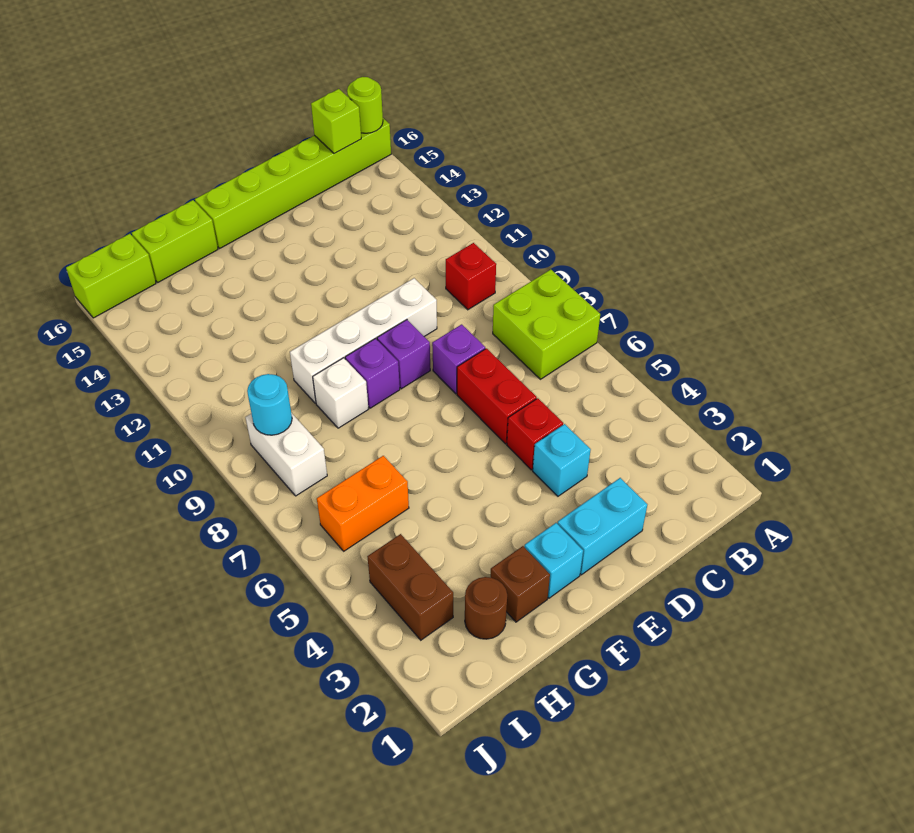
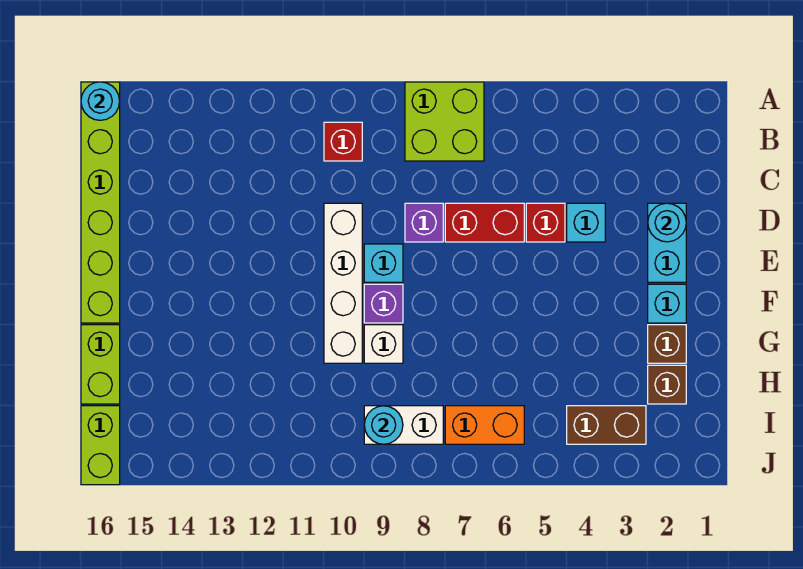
lime round brick A16 level 2 -> cyan round brick A16 level 2
lime brick B16 level 2 -> none
none -> cyan round brick D2 level 2
purple brick E9 level 1 -> cyan brick E9 level 1
brown round brick H2 level 1 -> brown brick H2 level 1
orange brick H6:I6 level 1 -> orange brick I6:I7 level 1

